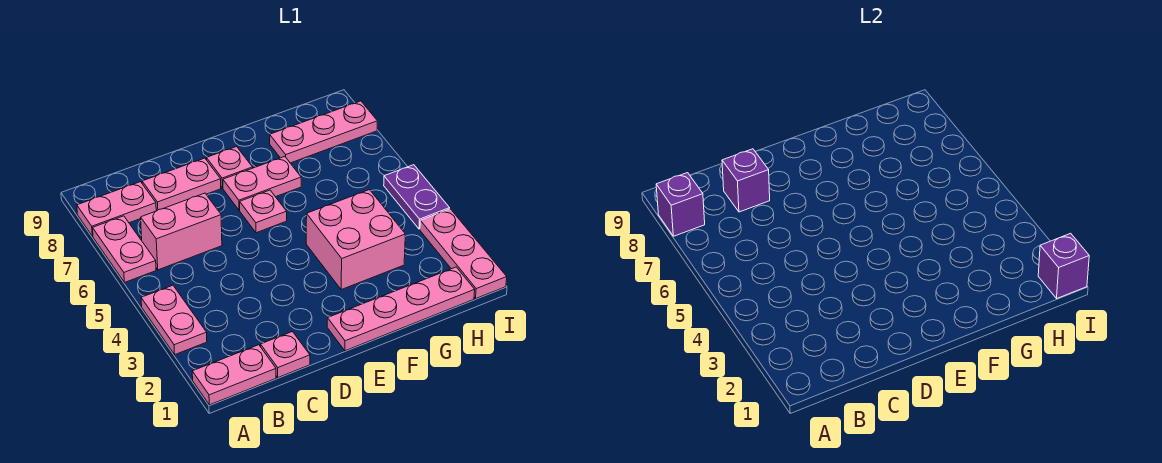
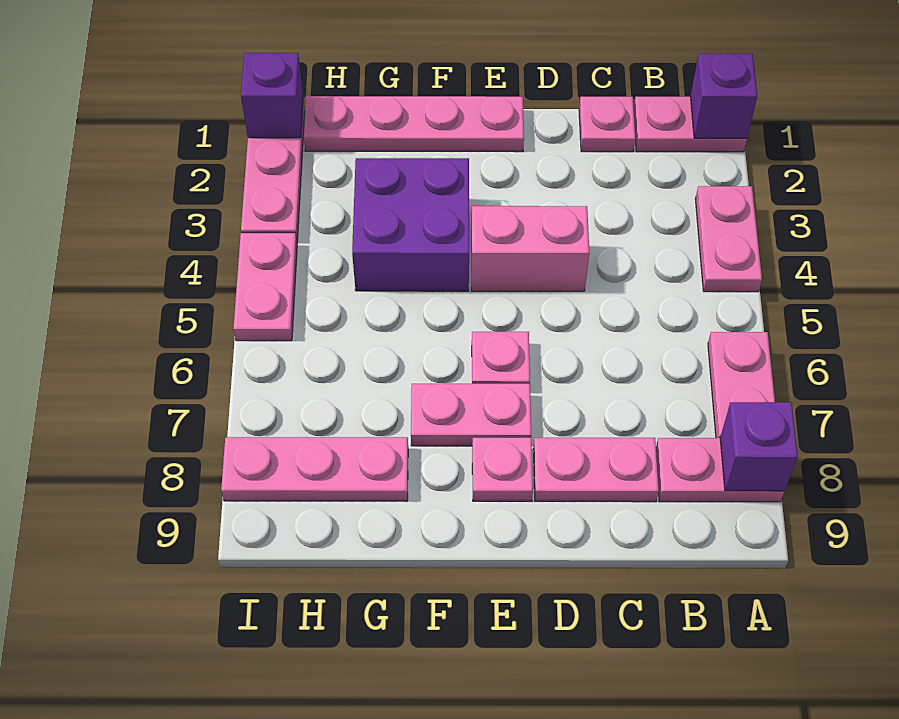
pink brick B6:C6 level 1 -> pink brick D4:E4 level 1
purple brick C8 level 2 -> purple brick A1 level 2
pink brick F3:G4 level 1 -> purple brick F3:G4 level 1
purple plate I4:I5 level 1 -> pink plate I4:I5 level 1

